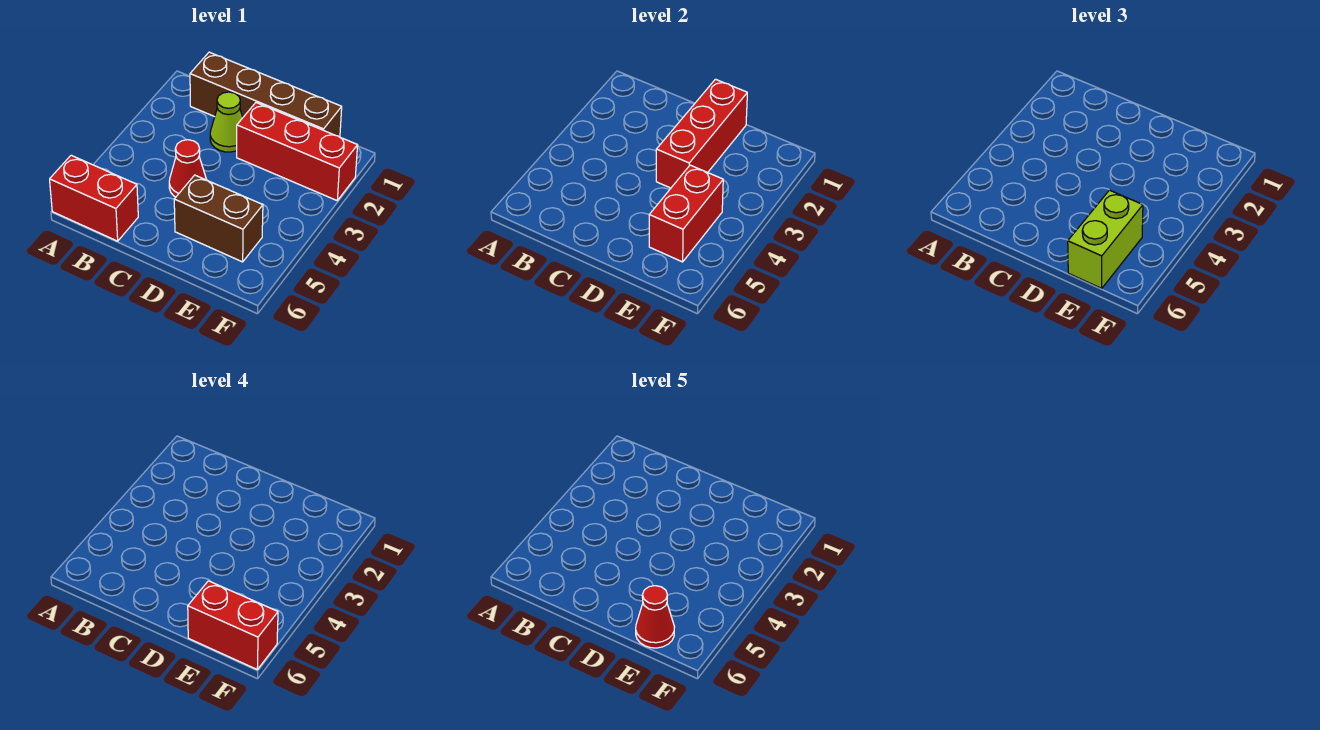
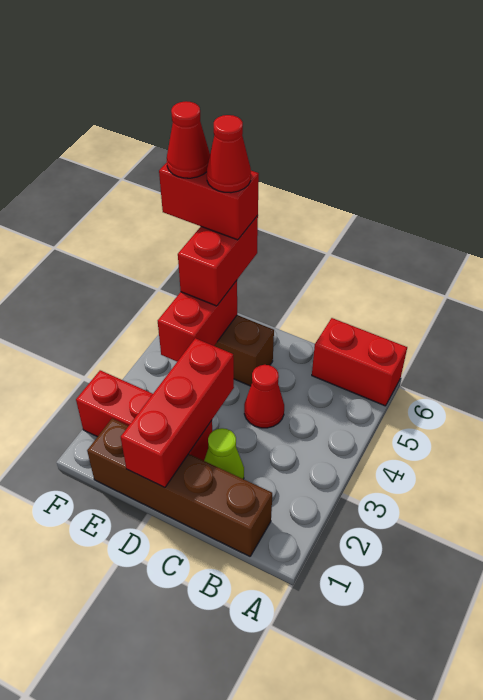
lime brick E5:E6 level 3 -> red brick E5:E6 level 3
none -> red cone F6 level 5

